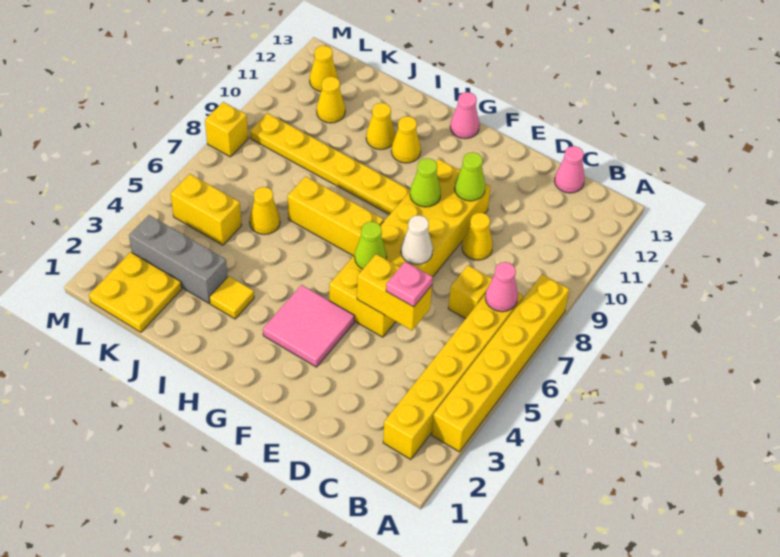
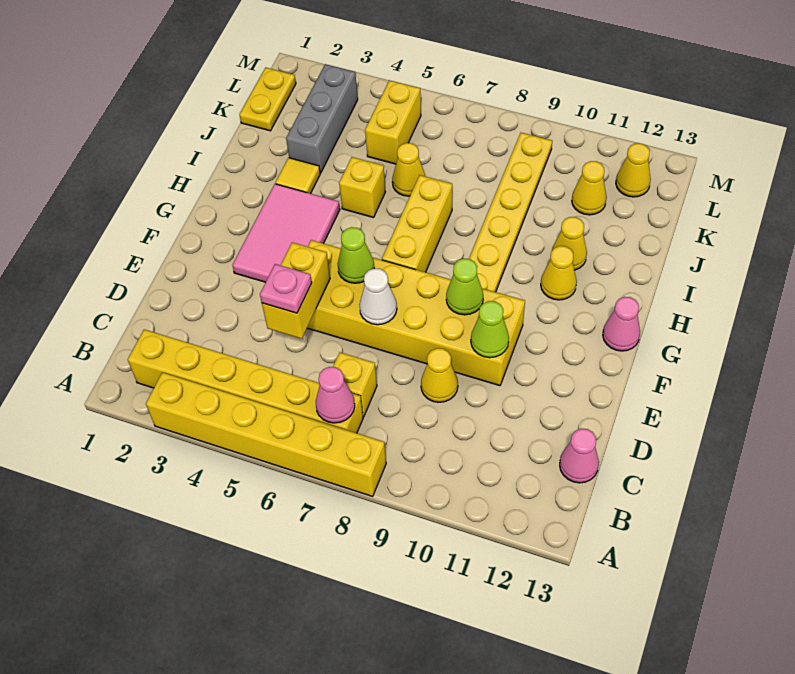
pink tile F3:G4 level 1 -> pink tile F3:H4 level 1
yellow plate K1:L2 level 1 -> yellow plate K1:L1 level 1
yellow brick M8 level 1 -> yellow brick I5 level 1

